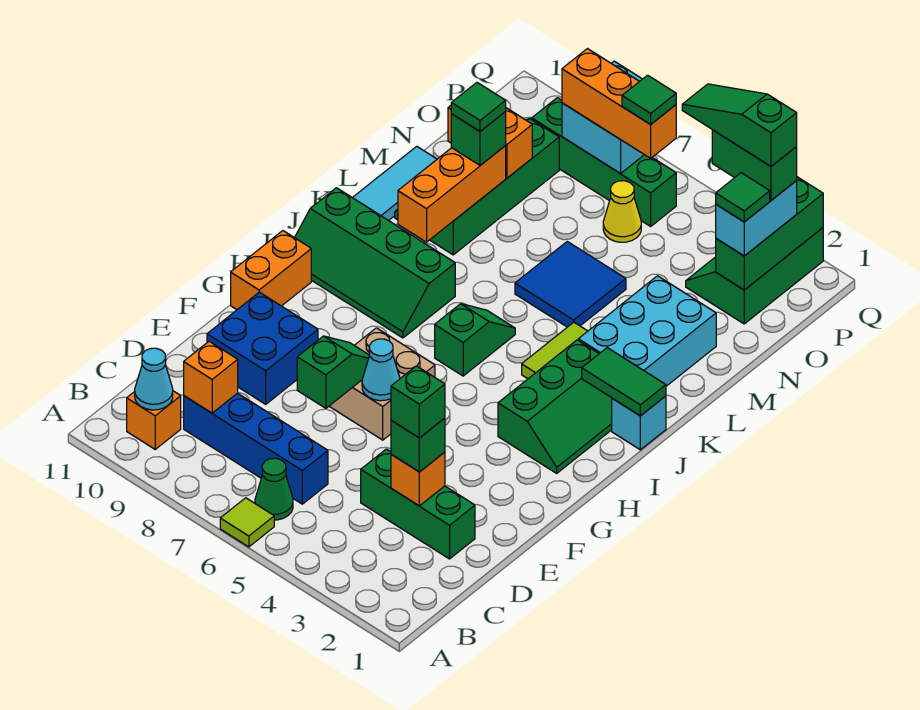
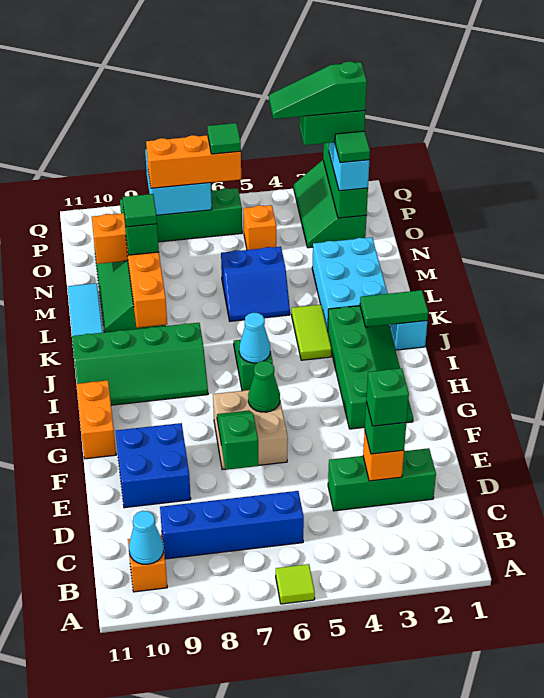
green cone B6 level 1 -> green cone G6 level 2
orange brick C9 level 2 -> orange brick O5 level 1
cyan cone F6 level 2 -> cyan cone I6 level 2
green slope H2:J3 level 1 top 3 -> green slope G2:J3 level 1 top 3
blue tile L5:M6 level 1 -> blue slope L5:M6 level 1 top M
yellow cone O6 level 1 -> none

